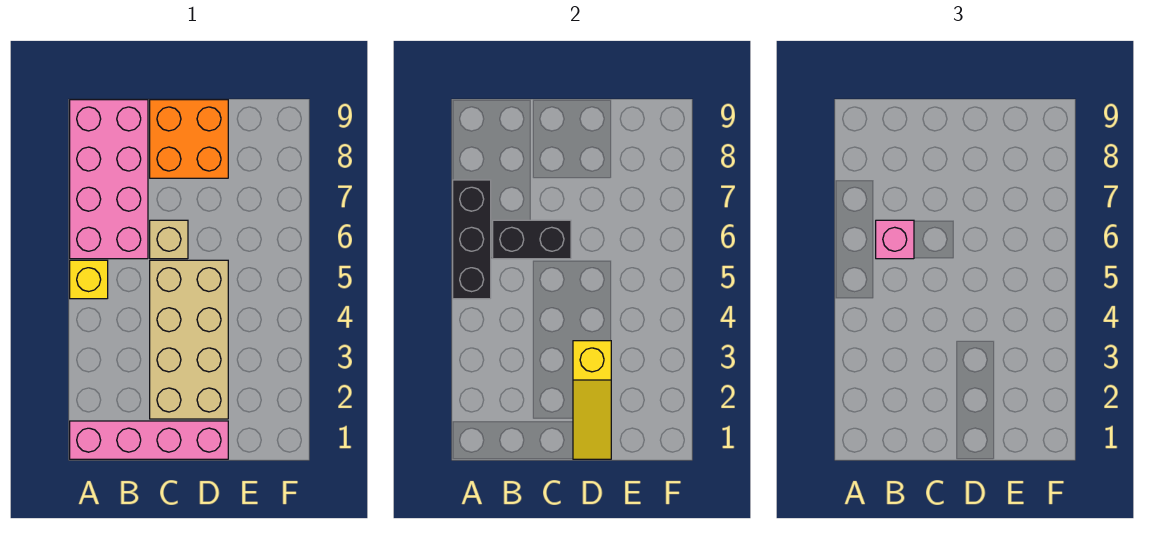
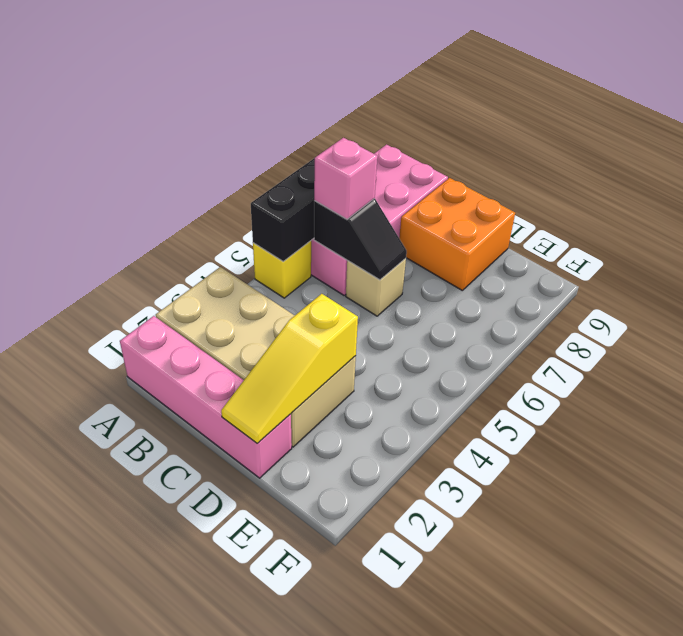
black brick B6:C6 level 2 -> black slope B6:C6 level 2 top B
tan brick C2:D5 level 1 -> tan brick A2:D3 level 1

